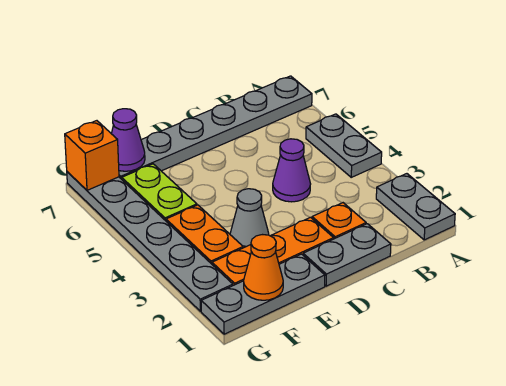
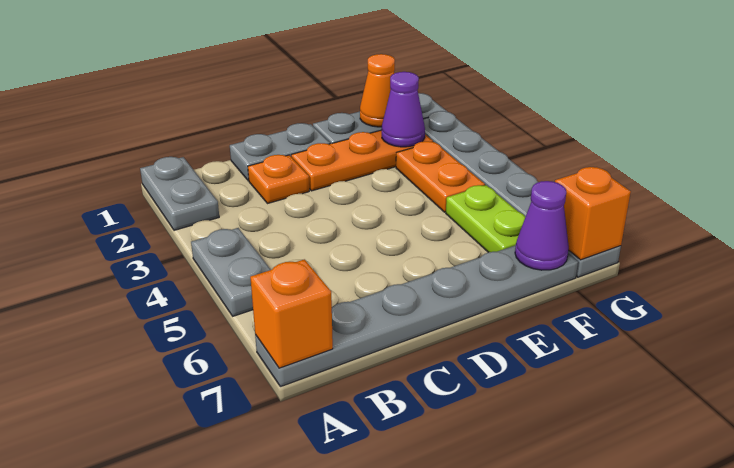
none -> orange brick A7 level 2
purple cone C4 level 1 -> purple cone F2 level 2
grey cone E3 level 1 -> none

